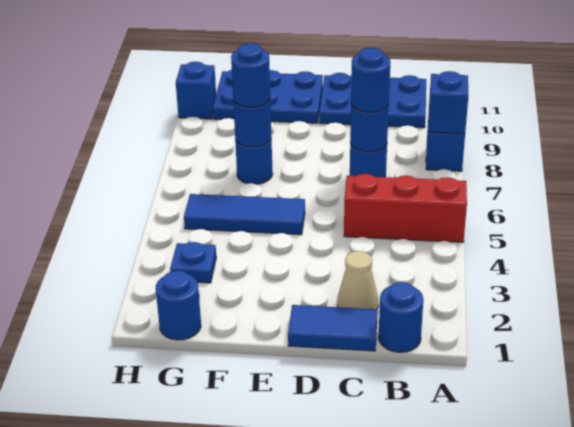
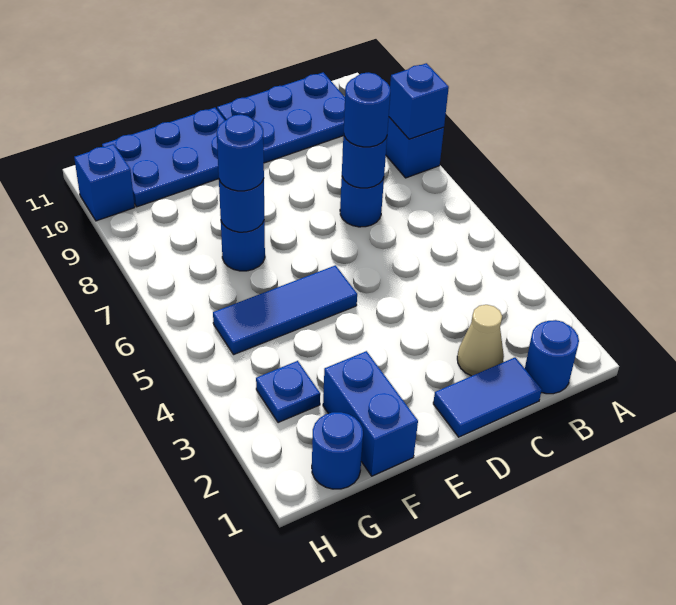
red brick A5:C5 level 1 -> none
none -> blue brick F1:F2 level 1

